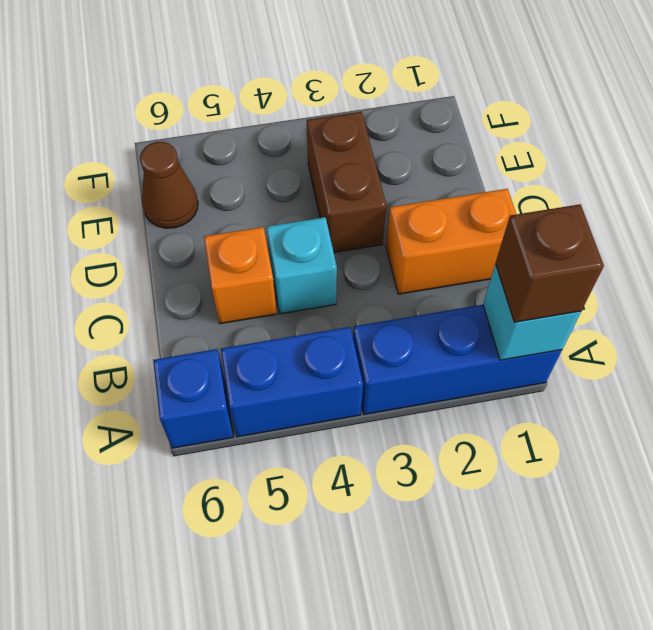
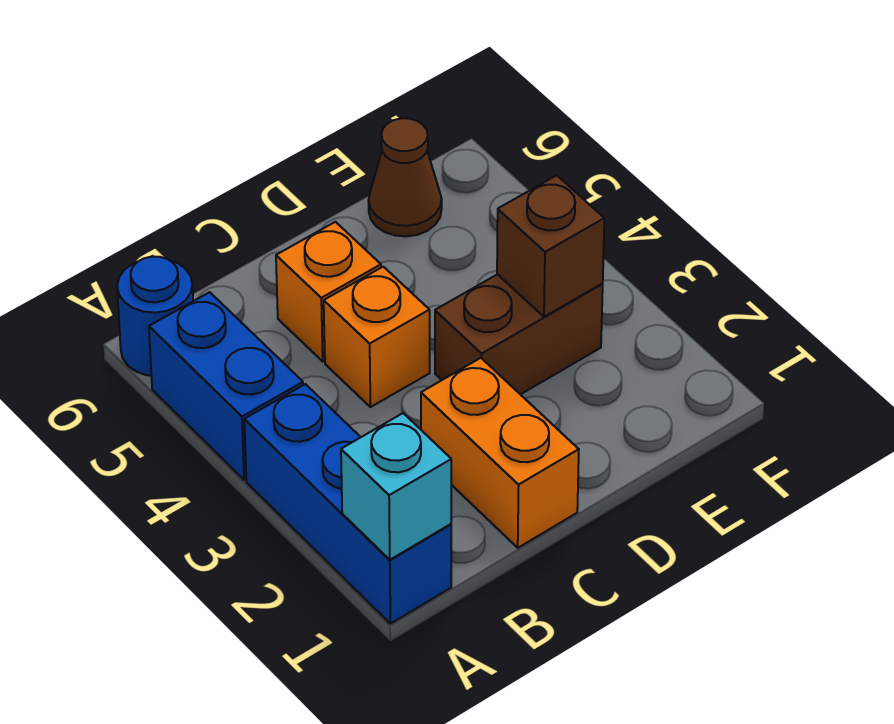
brown brick A1 level 3 -> brown brick E3 level 2
blue brick A6 level 1 -> blue round brick A6 level 1
cyan brick C4 level 1 -> orange brick C4 level 1

